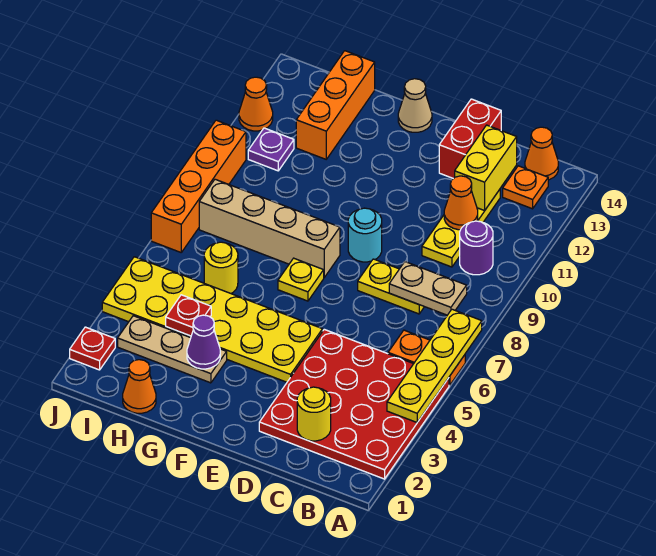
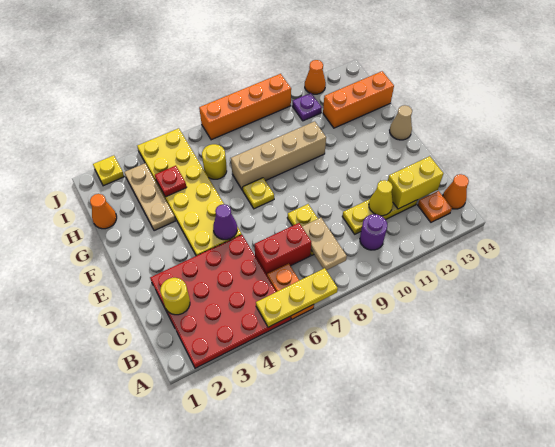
yellow plate A4:A7 level 2 -> yellow plate A5:A7 level 2
orange cone C11 level 2 -> yellow cone C11 level 2
red brick D13:D14 level 1 -> red brick C6:C7 level 1
cyan round brick E9 level 1 -> none
tan brick F8:I8 level 1 -> tan brick G7:G10 level 1
purple cone G3 level 2 -> purple cone E5 level 2
red plate J2 level 1 -> yellow plate J2 level 1

